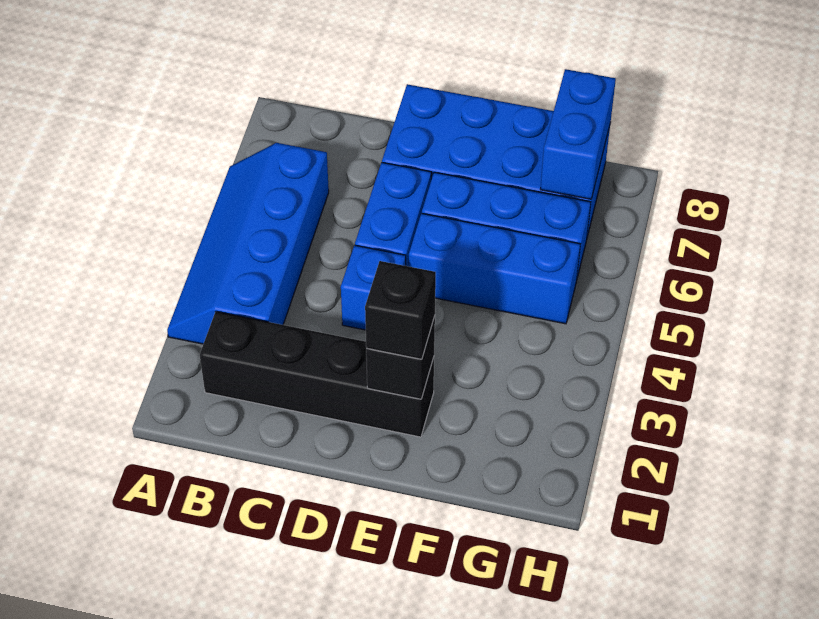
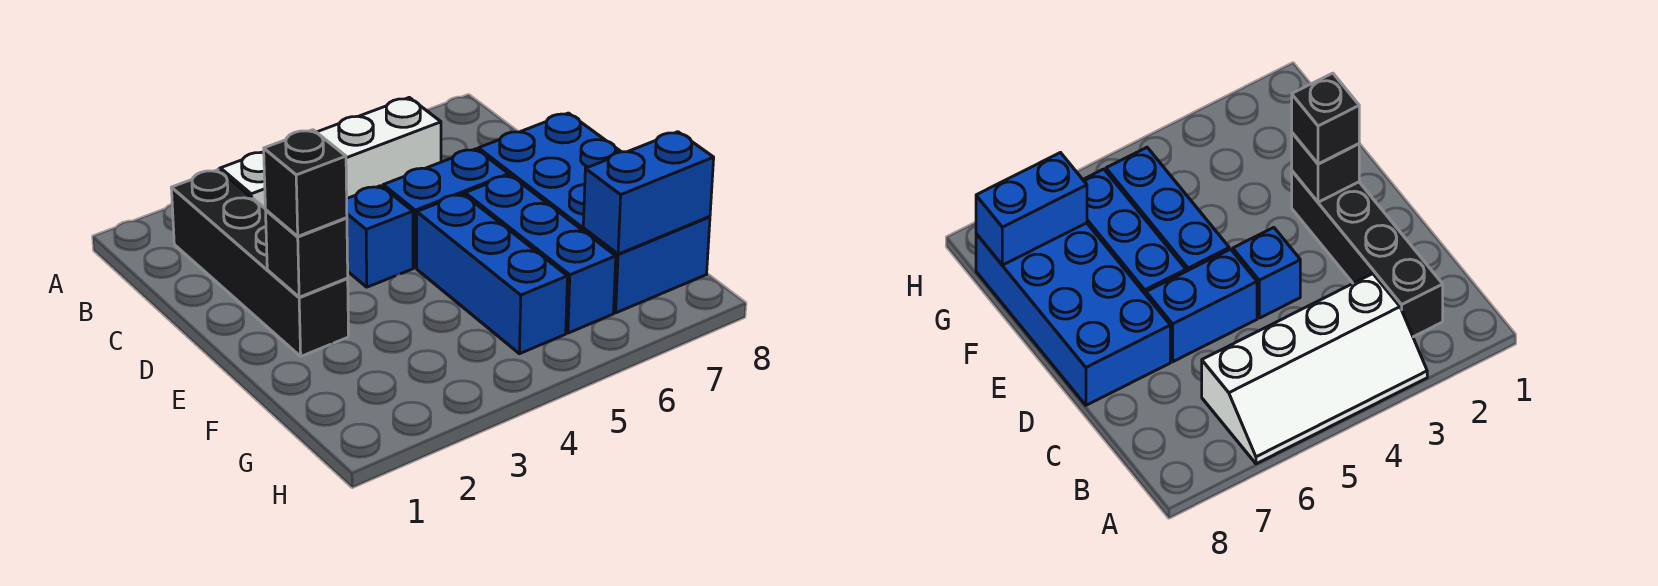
blue slope A3:B6 level 1 top B -> white slope A3:B6 level 1 top B

